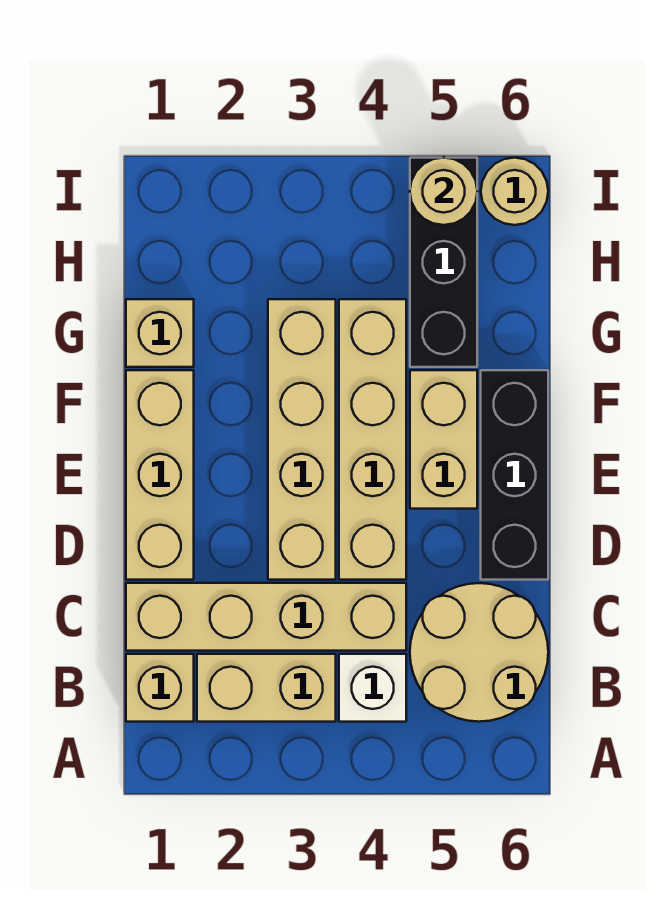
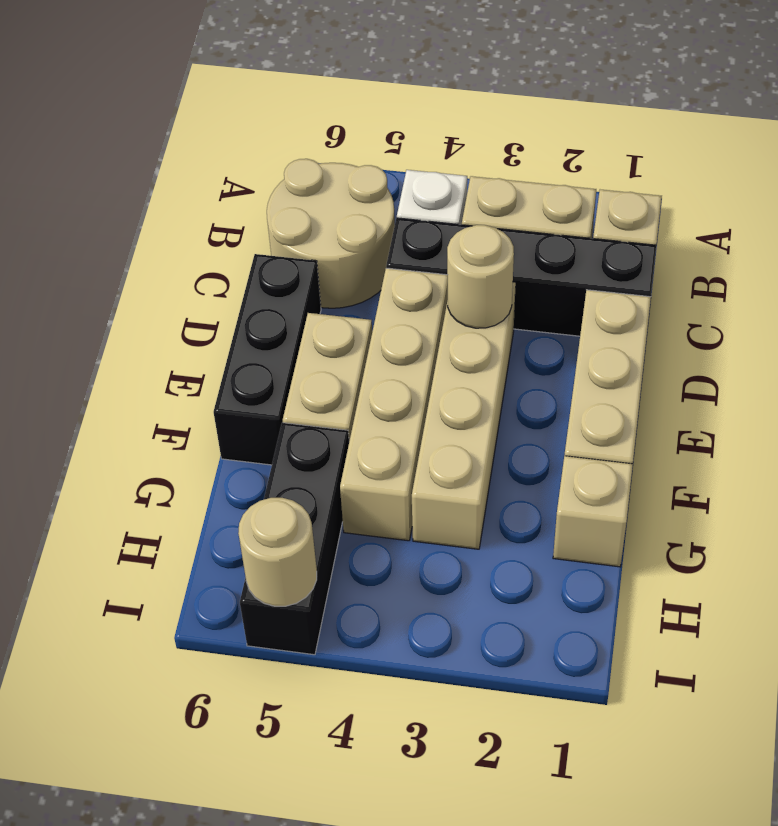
tan brick C1:C4 level 1 -> black brick C1:C4 level 1
tan round brick I6 level 1 -> tan round brick D3 level 2

